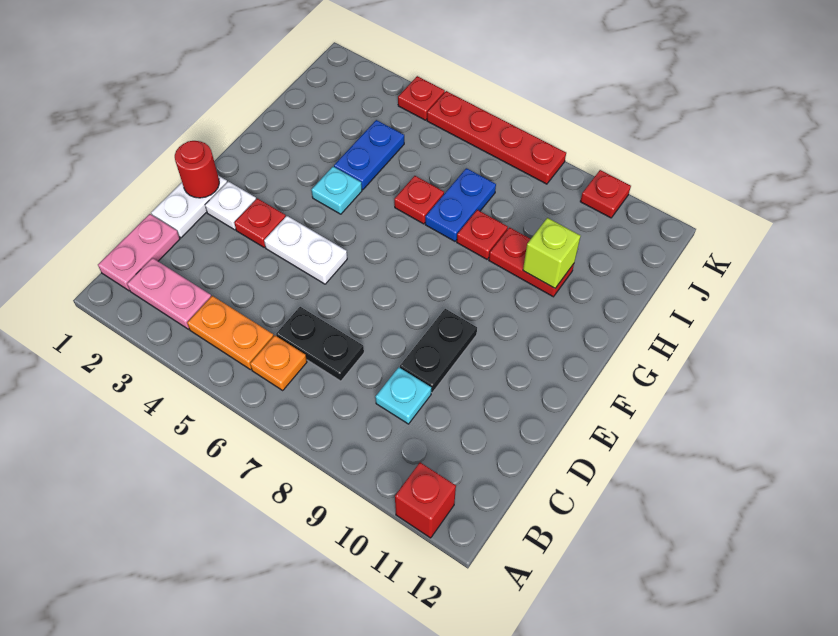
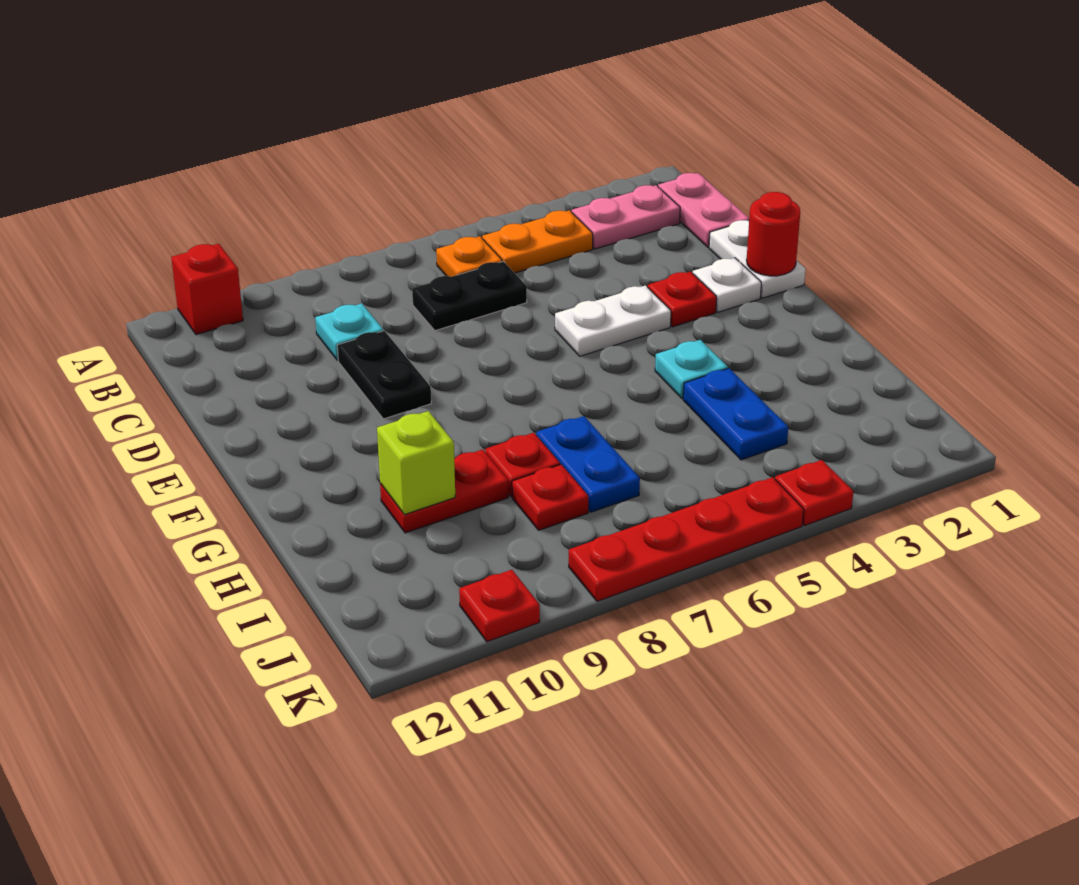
red plate H6 level 1 -> red plate I8 level 1

